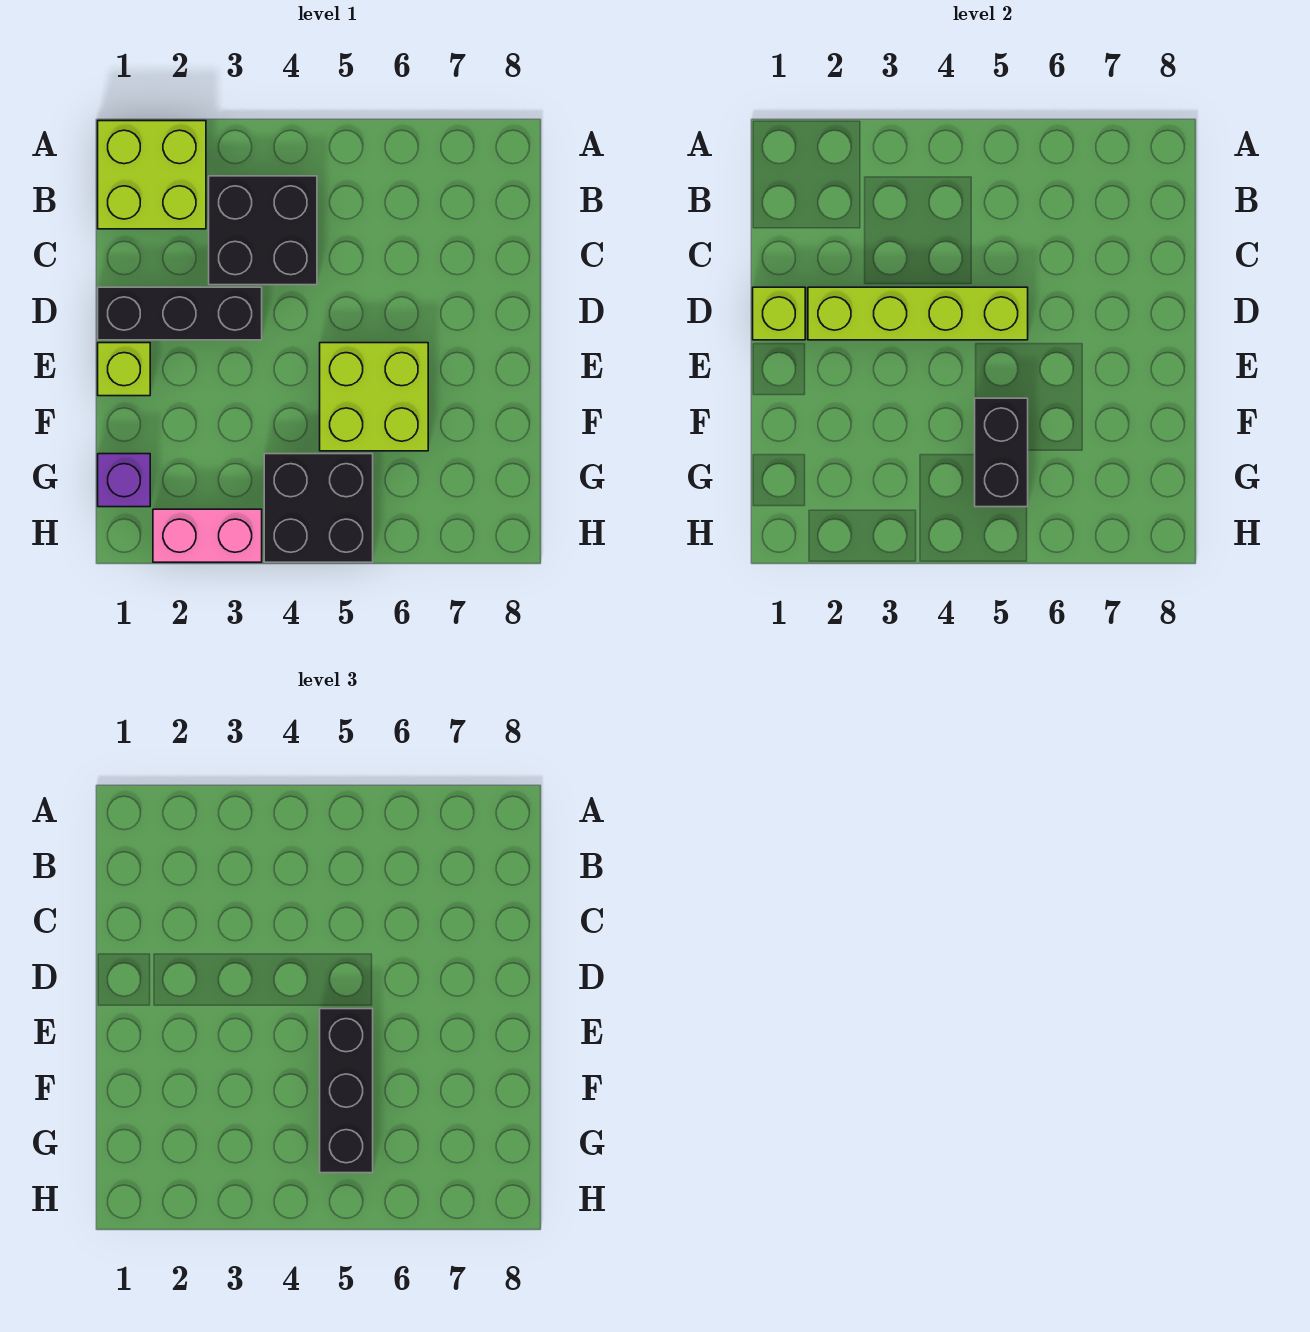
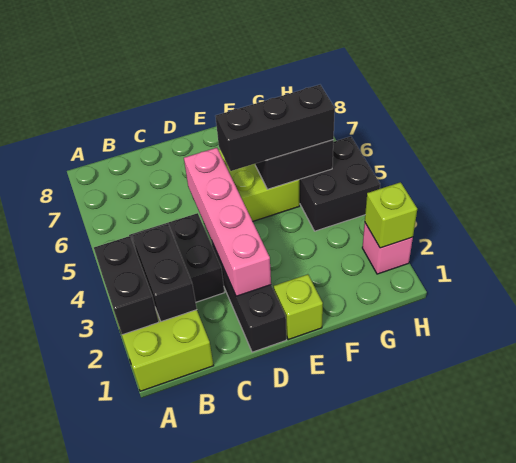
none -> black brick A2:A3 level 2
none -> black brick B2:B3 level 2
lime brick D1 level 2 -> lime brick H2 level 2
lime brick D2:D5 level 2 -> pink brick D2:D5 level 2
purple brick G1 level 1 -> none
pink brick H2:H3 level 1 -> pink brick H2 level 1

